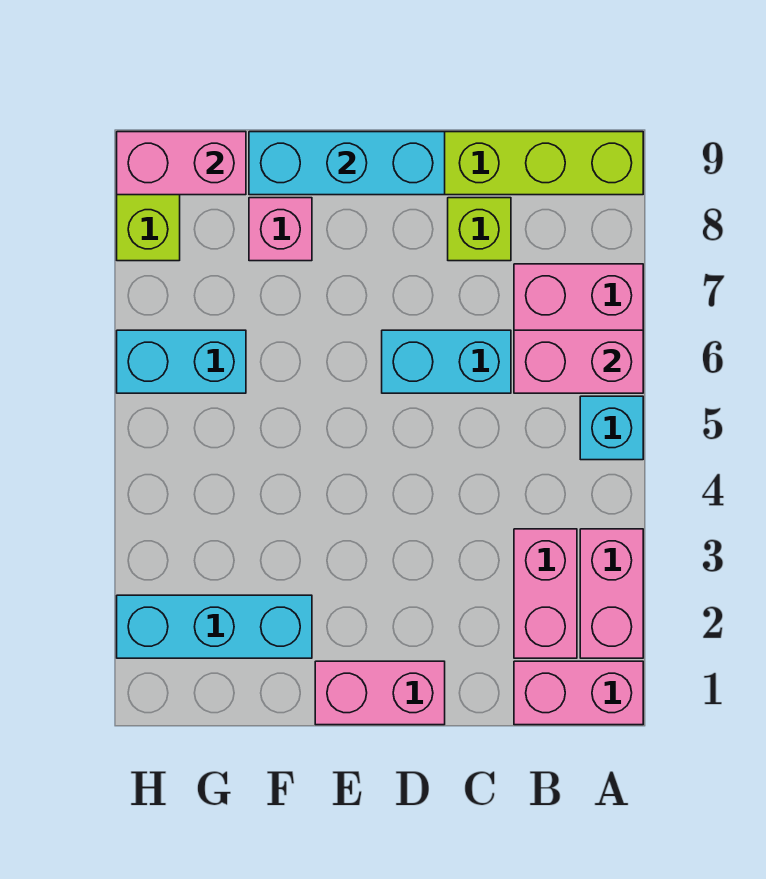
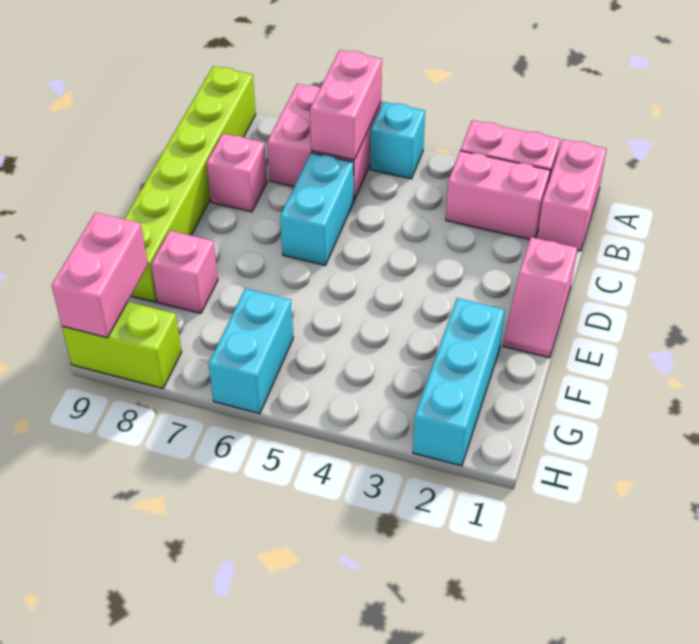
lime brick C8 level 1 -> pink brick C8 level 1
pink brick D1:E1 level 1 -> pink slope D1:E1 level 1 top D
cyan brick D9:F9 level 2 -> none

